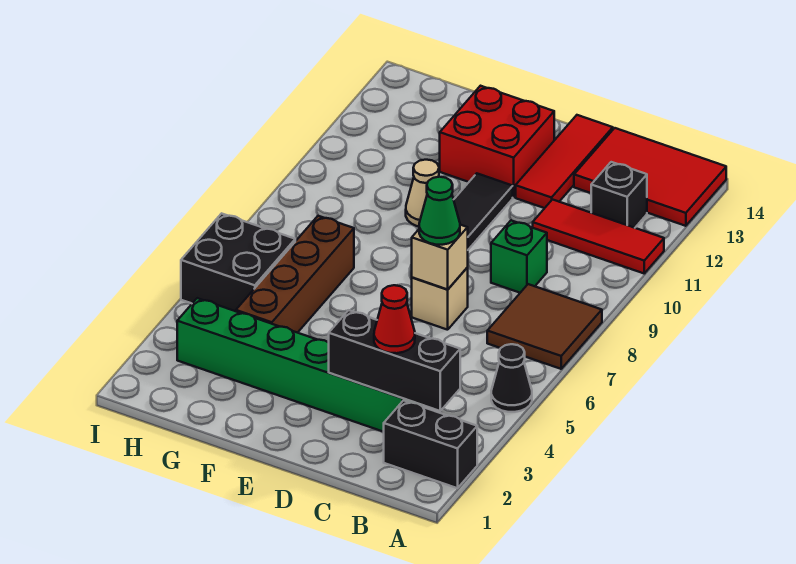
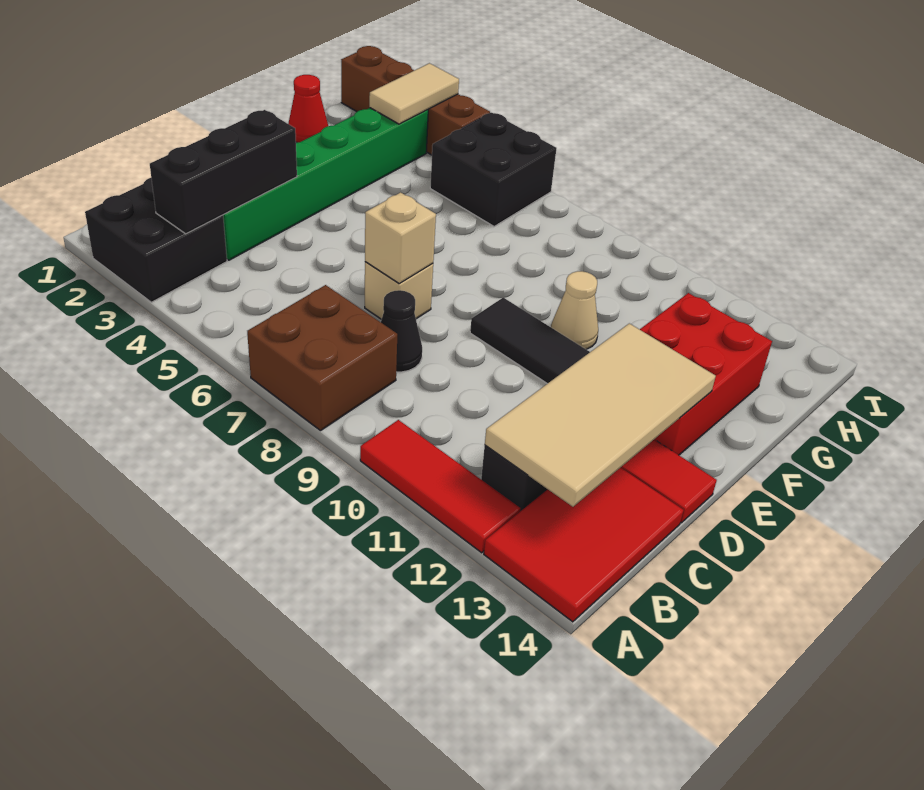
black brick A2:B2 level 1 -> black brick A2:B3 level 1
black cone A5 level 1 -> black cone C8 level 1
brown tile A7:B8 level 1 -> brown brick A7:B8 level 1
red tile A11:C11 level 1 -> red tile A10:A12 level 1
none -> tan tile B12:E13 level 2
red cone C3 level 3 -> red cone G1 level 1
green brick C9 level 1 -> none
green cone D7 level 3 -> none
red brick E12:F13 level 1 -> red brick E12:G13 level 1
brown brick G4:G7 level 1 -> brown brick I1:I4 level 1
none -> tan tile H3:I3 level 2

